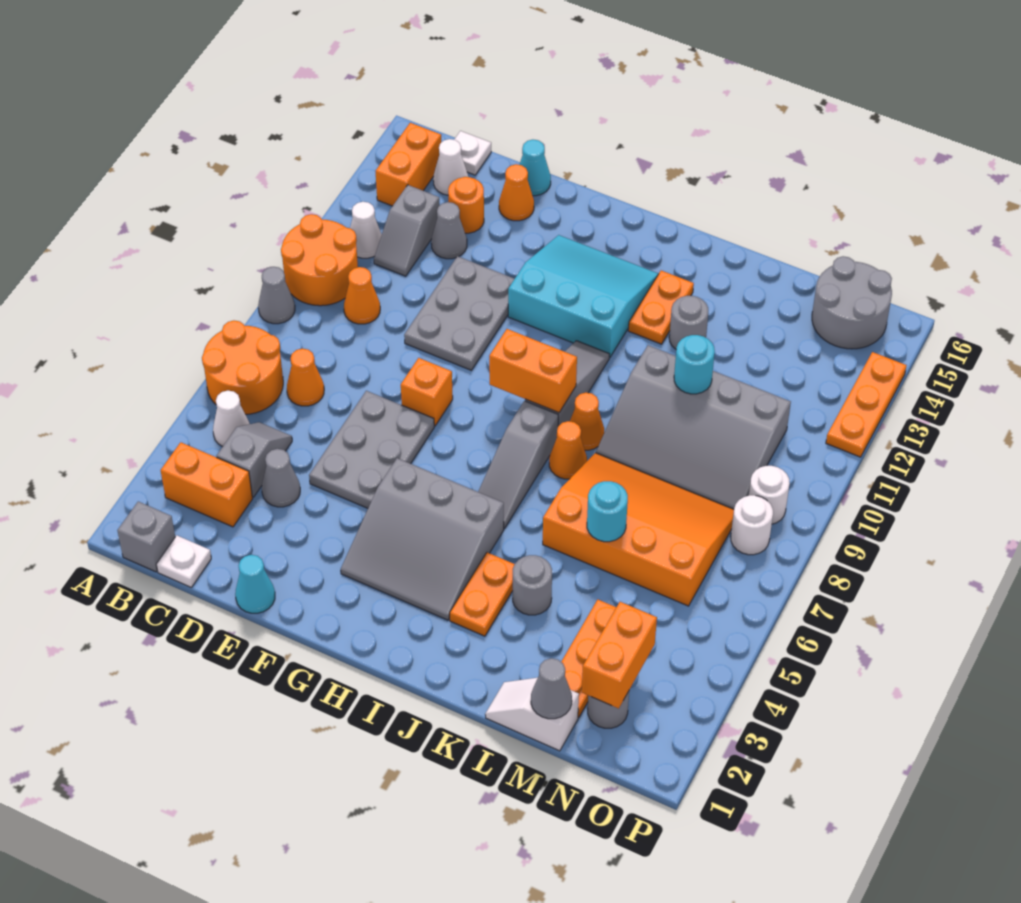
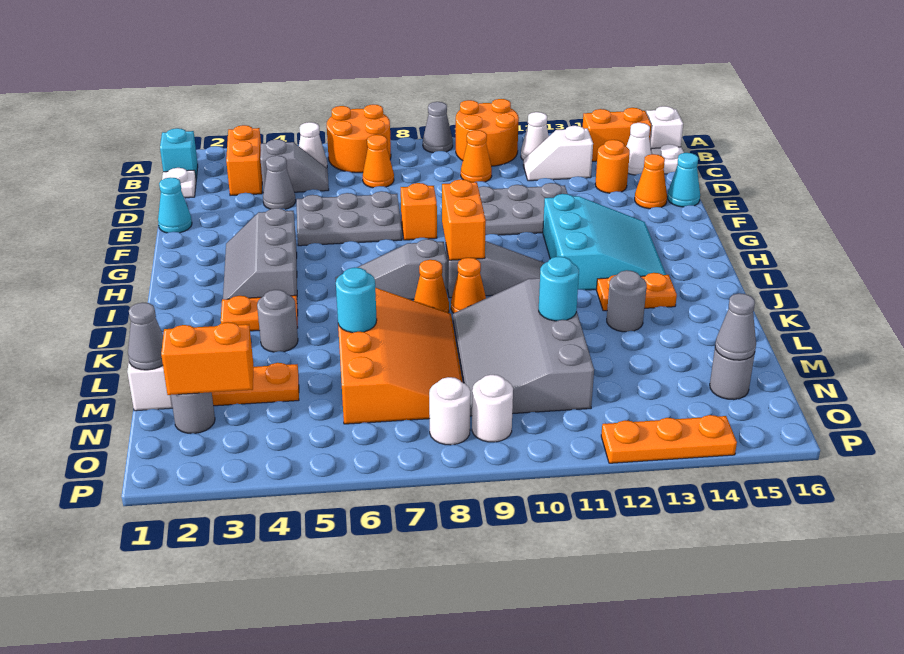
grey brick B1 level 1 -> cyan brick B1 level 1
none -> white brick B16 level 1
grey slope C12:C13 level 1 top 13 -> white slope C12:C13 level 1 top 13
grey cone D13 level 1 -> grey cone N15 level 2
grey slope G3:I5 level 1 top 5 -> grey slope G3:I4 level 1 top 4
grey round brick N15:O16 level 1 -> grey round brick N15 level 1

